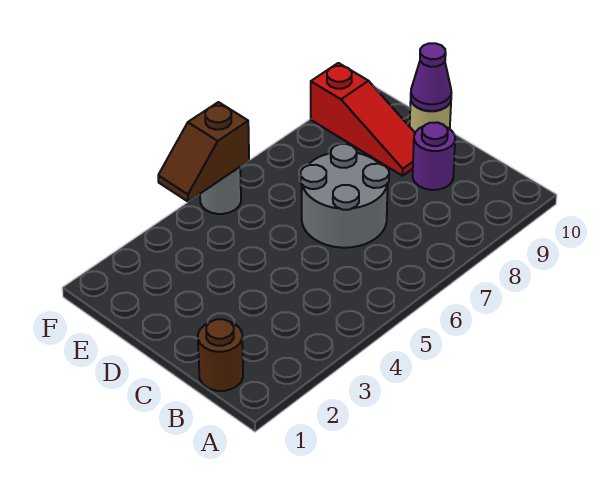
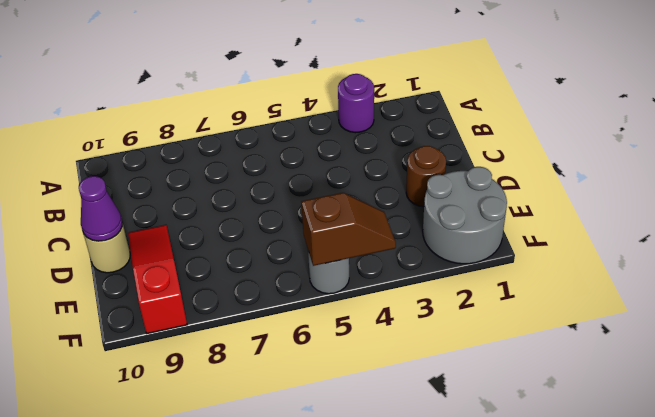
brown round brick B1 level 1 -> brown round brick D2 level 1
grey round brick C6:D7 level 1 -> grey round brick E1:F2 level 1
purple round brick C9 level 1 -> purple round brick A3 level 1

